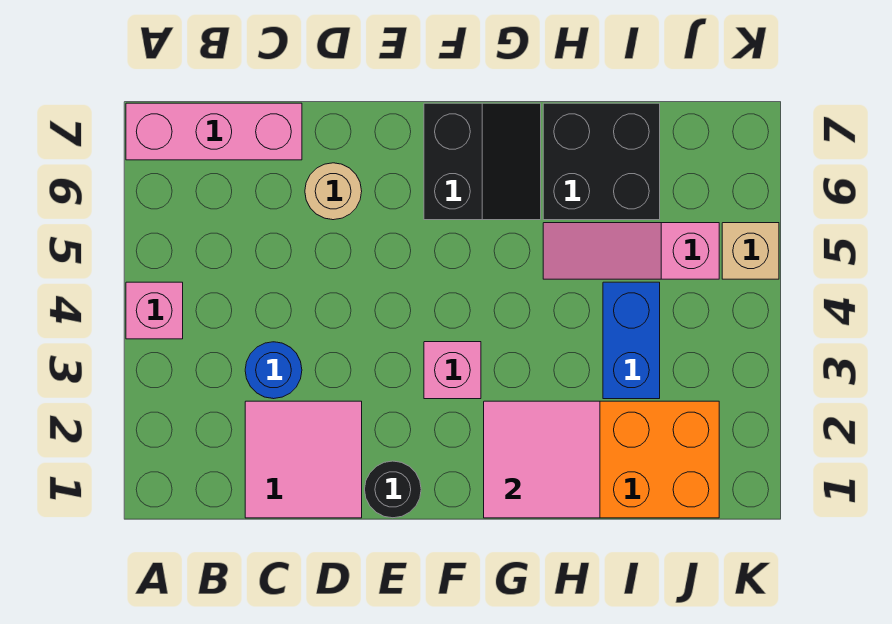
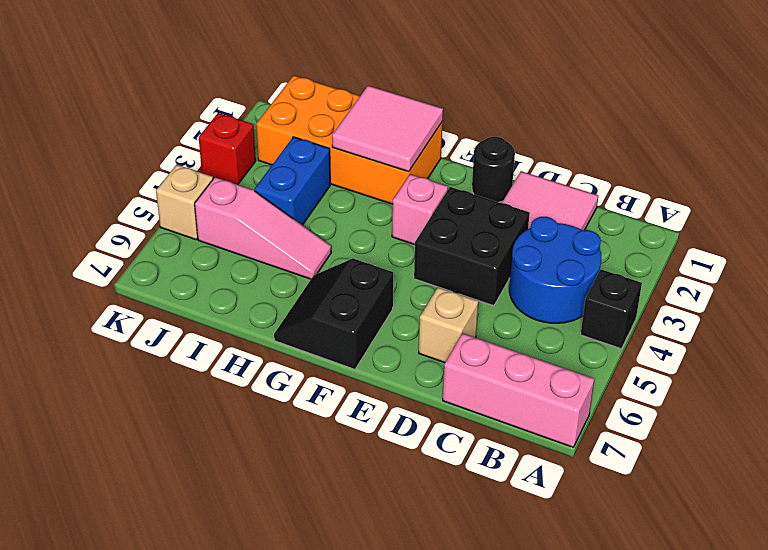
pink brick A4 level 1 -> black brick A4 level 1
blue round brick C3 level 1 -> blue round brick B3:C4 level 1
tan round brick D6 level 1 -> tan brick D6 level 1
black brick H6:I7 level 1 -> black brick D3:E4 level 1
none -> red brick K3 level 1

